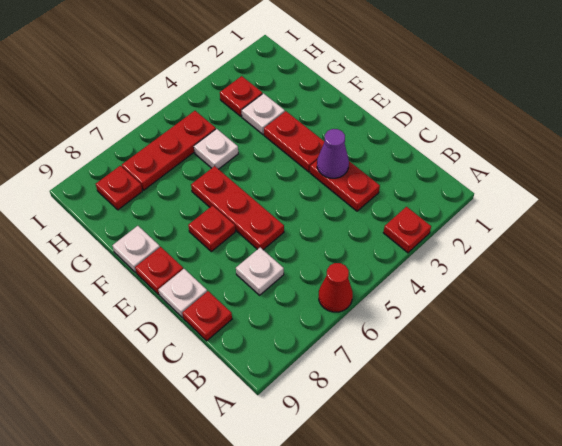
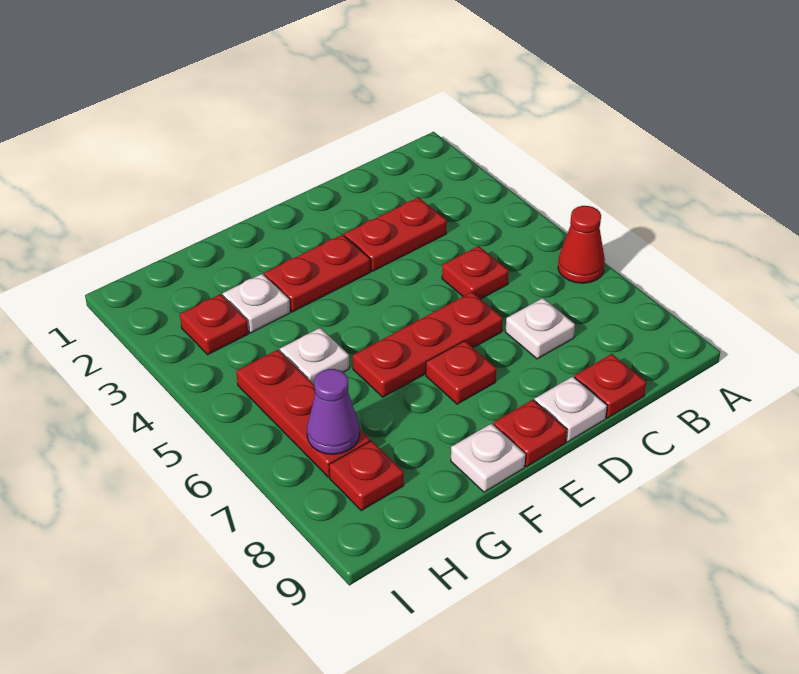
red plate A3 level 1 -> red plate C5 level 1
purple cone D3 level 2 -> purple cone H7 level 2

